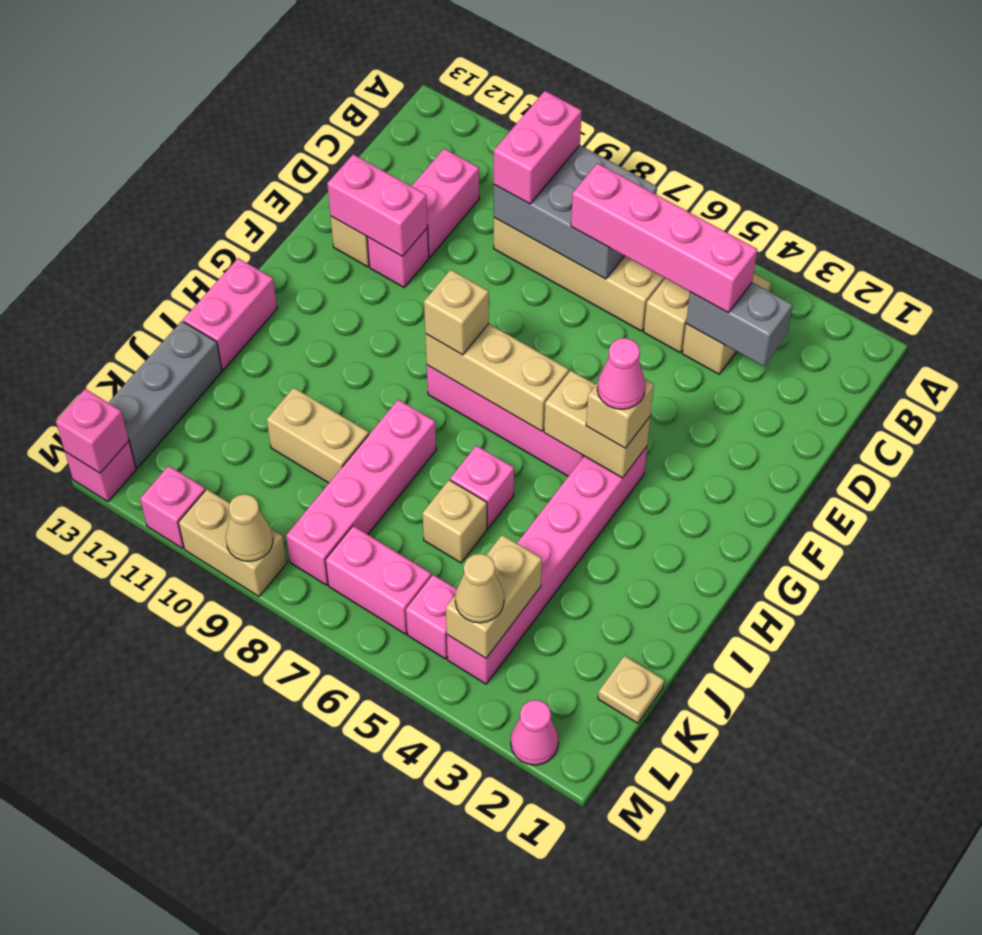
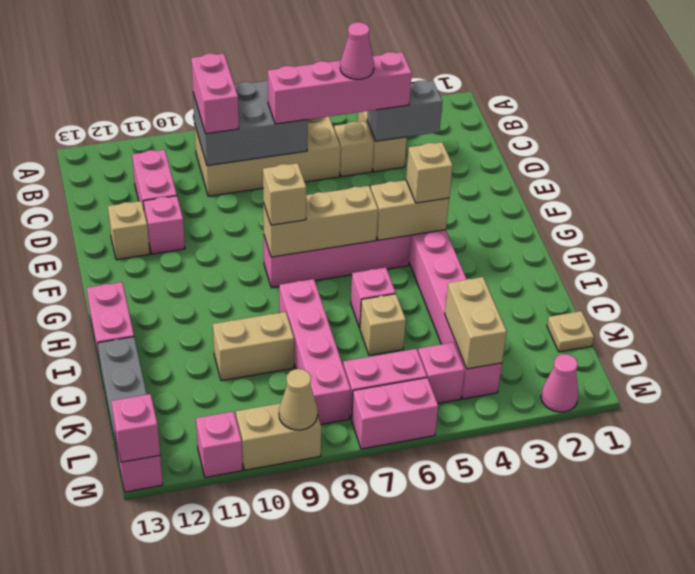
pink brick E11:E12 level 2 -> pink brick M6:M7 level 1
pink cone G4 level 4 -> pink cone C5 level 4
tan cone L4 level 3 -> none

